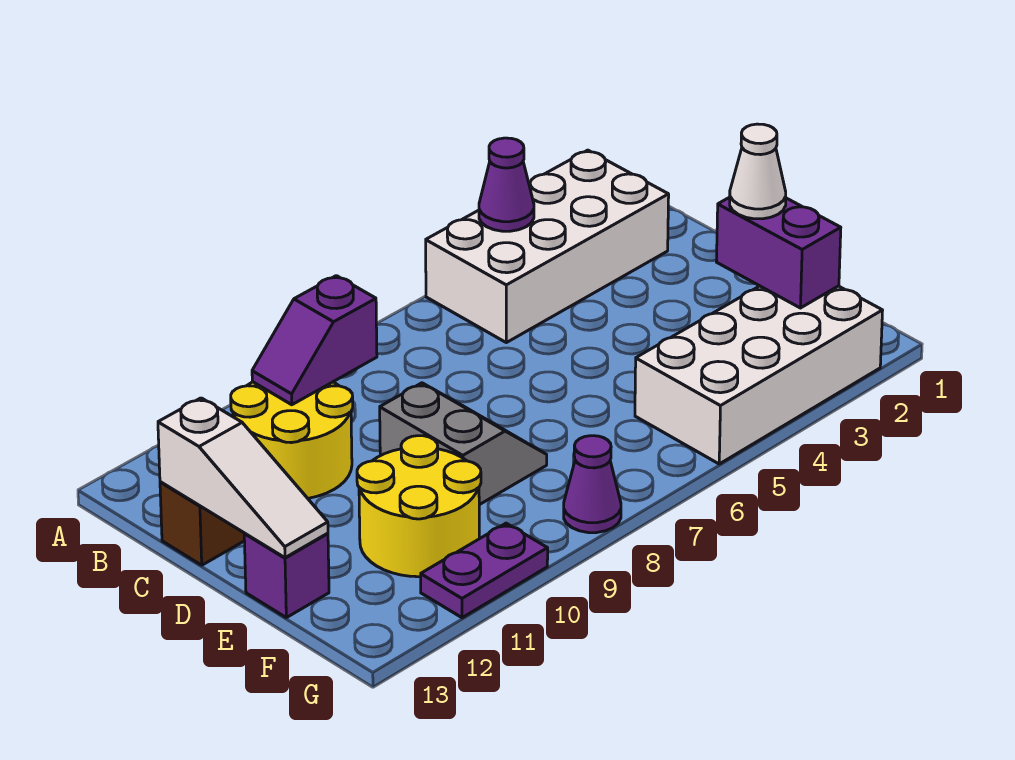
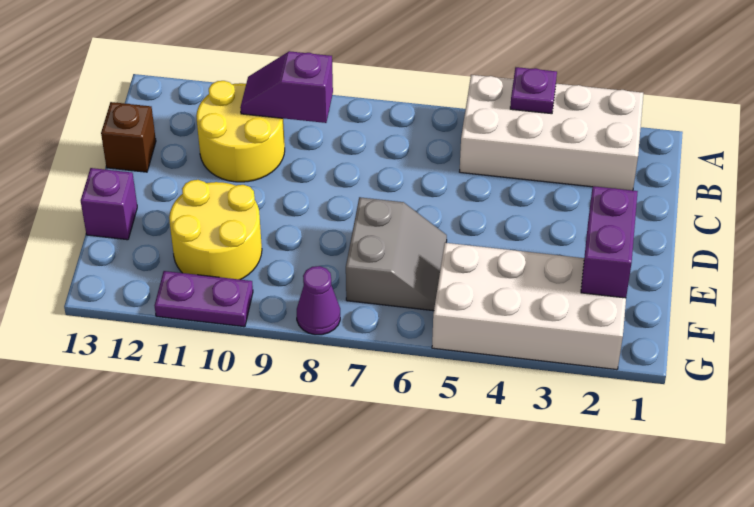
purple cone A4 level 2 -> purple plate A4 level 2
white slope C13:E13 level 2 top C -> none
grey slope D8:E9 level 1 top 9 -> grey slope E6:F7 level 1 top 7
white cone E2 level 3 -> none

